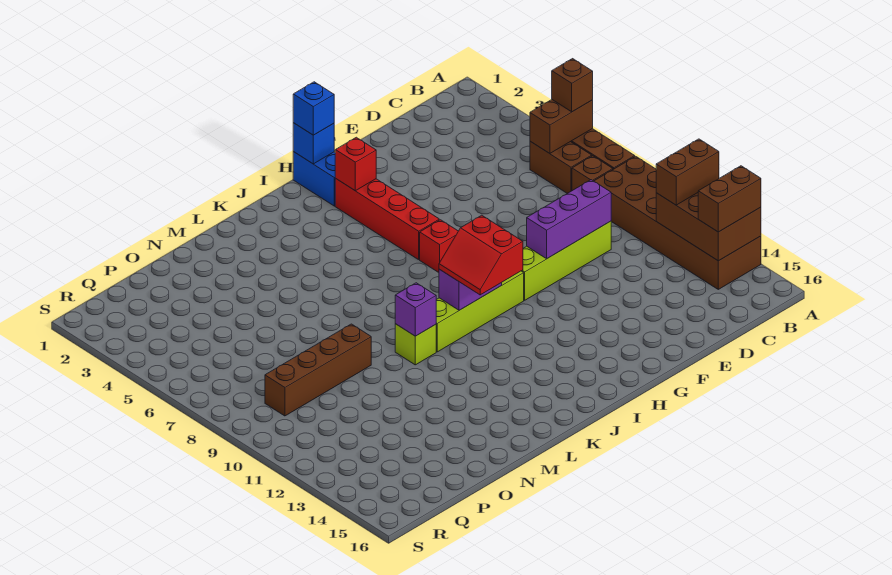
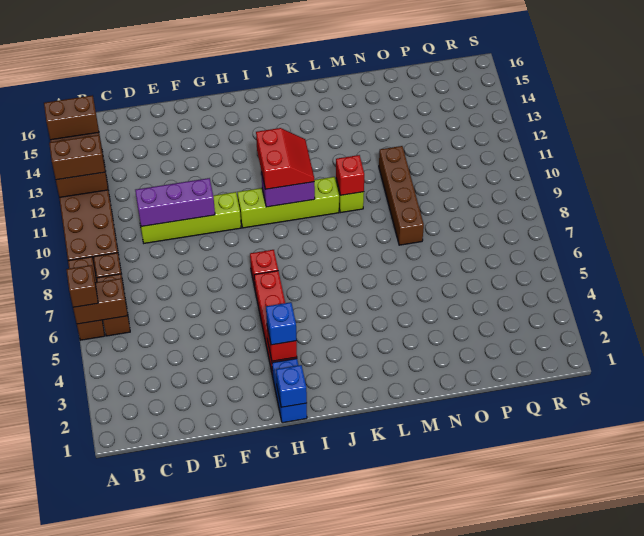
blue brick H1 level 3 -> blue brick H3 level 3
purple brick L10 level 2 -> red brick L10 level 2
brown brick N9:Q9 level 1 -> brown brick N8:N11 level 1

